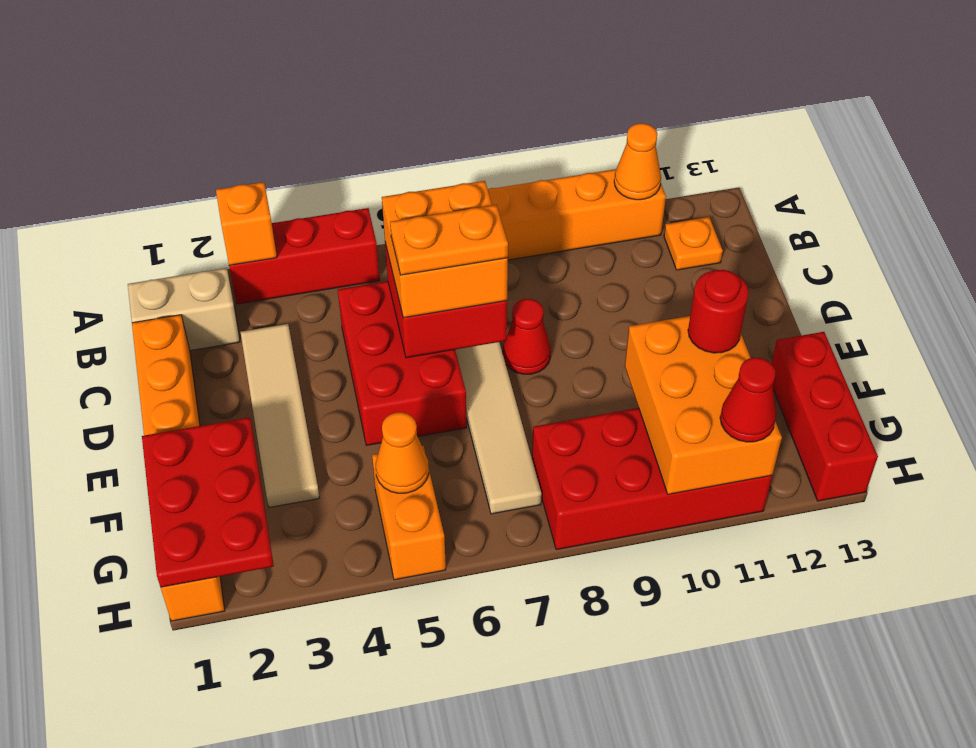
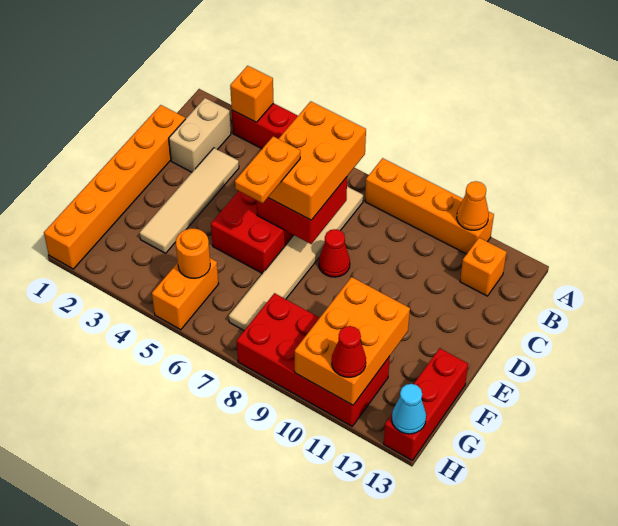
tan brick B1:B2 level 1 -> tan brick B2:C2 level 1
orange plate B12 level 1 -> orange brick B12 level 1
orange brick C6:D7 level 3 -> orange brick B6:D7 level 3
orange plate D6:D7 level 4 -> orange plate D6:E6 level 4
red plate F1:H2 level 2 -> none
red round brick F11 level 3 -> none
orange cone G5 level 2 -> orange round brick G5 level 2
none -> cyan cone H13 level 2

